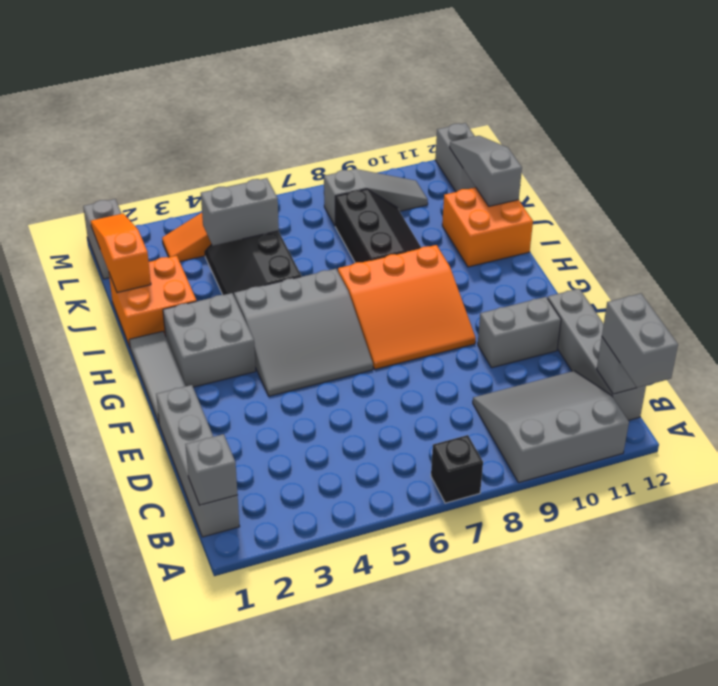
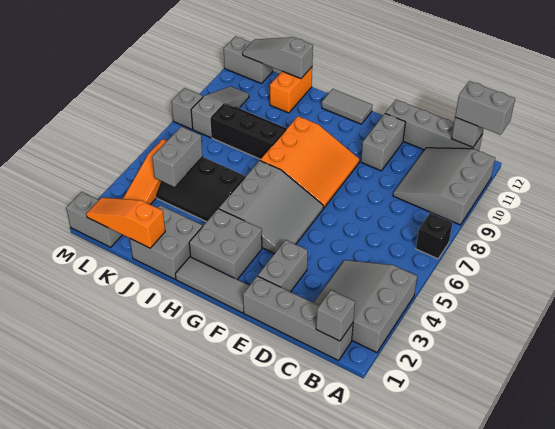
none -> grey slope A2:C4 level 1 top A
none -> grey brick E2:E3 level 1
none -> grey tile G12:H12 level 1
orange brick I1:J2 level 1 -> grey brick I1:J2 level 1
orange brick I11:J12 level 1 -> orange brick J11:J12 level 1
none -> grey brick M8 level 1

